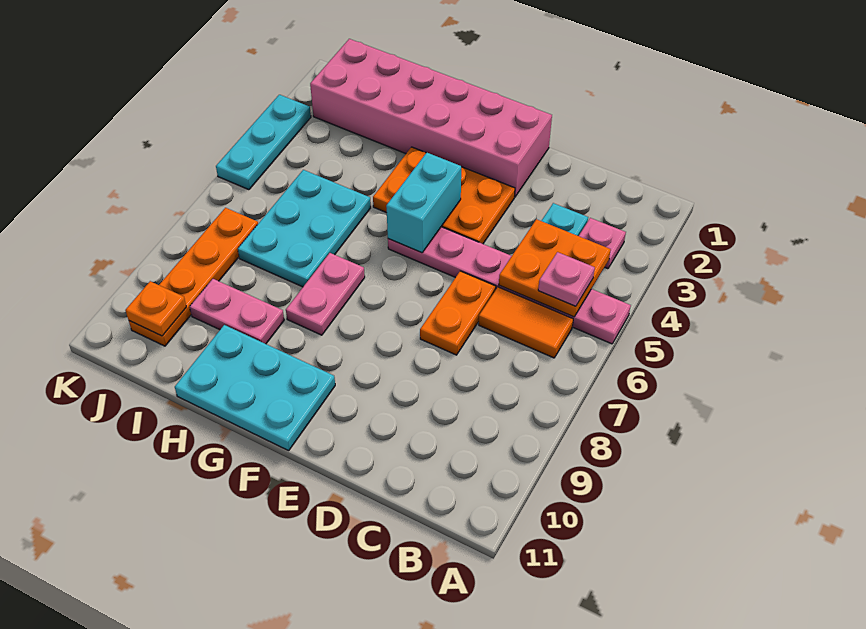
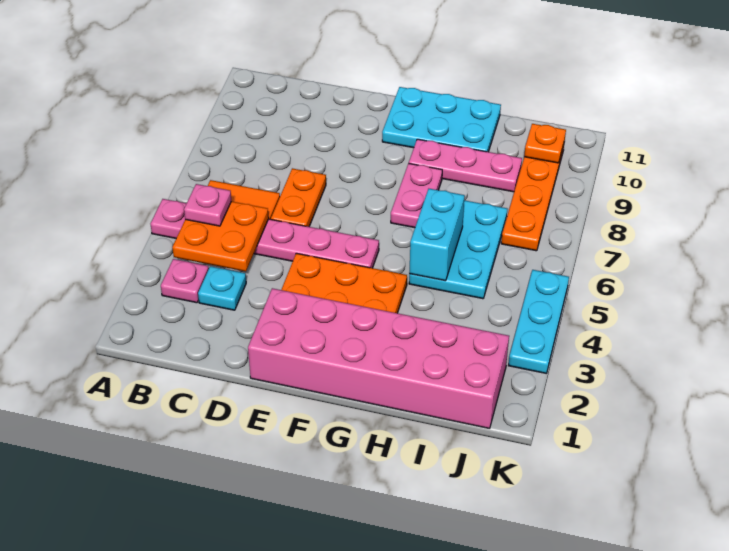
cyan brick F4:F5 level 2 -> cyan brick H5:H6 level 2
pink plate H9:I9 level 1 -> pink plate G9:I9 level 1

